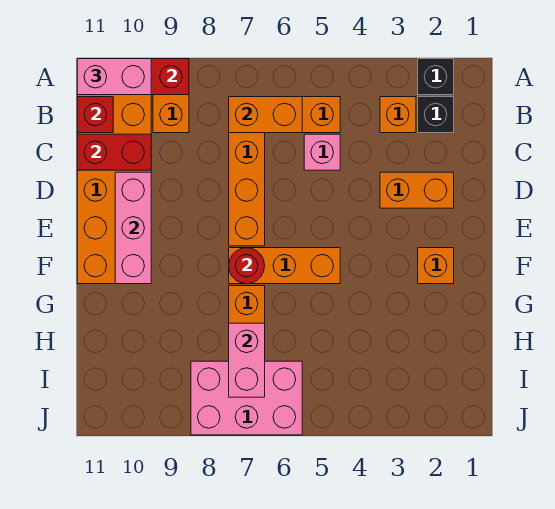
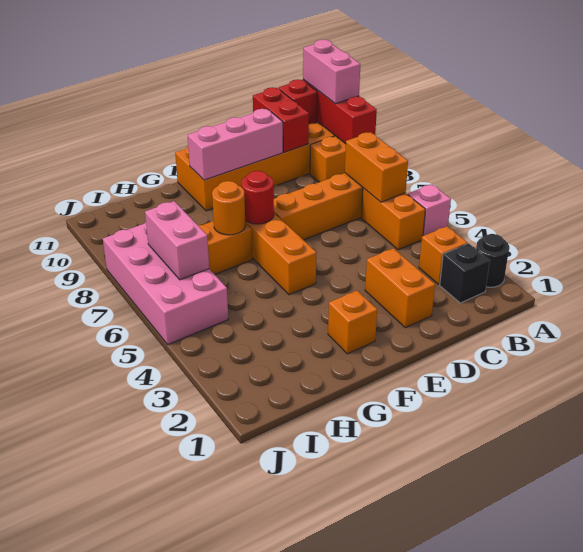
black brick A2 level 1 -> black round brick A2 level 1
pink brick C5 level 1 -> pink brick A5 level 1
none -> orange round brick G7 level 2
pink brick H7:I7 level 2 -> pink brick I6:I7 level 2
pink brick I6:J8 level 1 -> pink brick I5:J8 level 1

